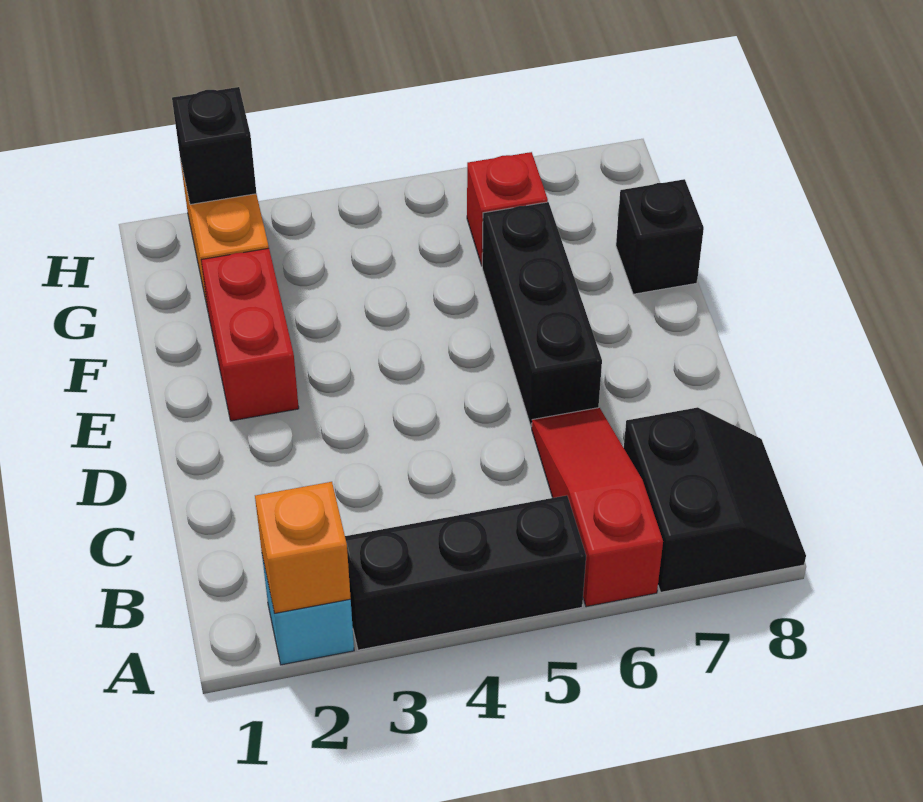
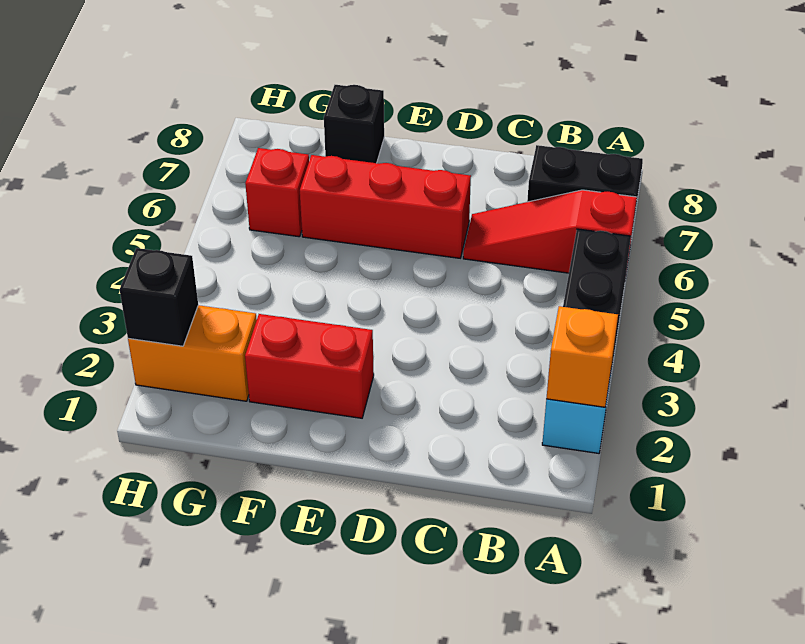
black brick D6:F6 level 1 -> red brick D6:F6 level 1

